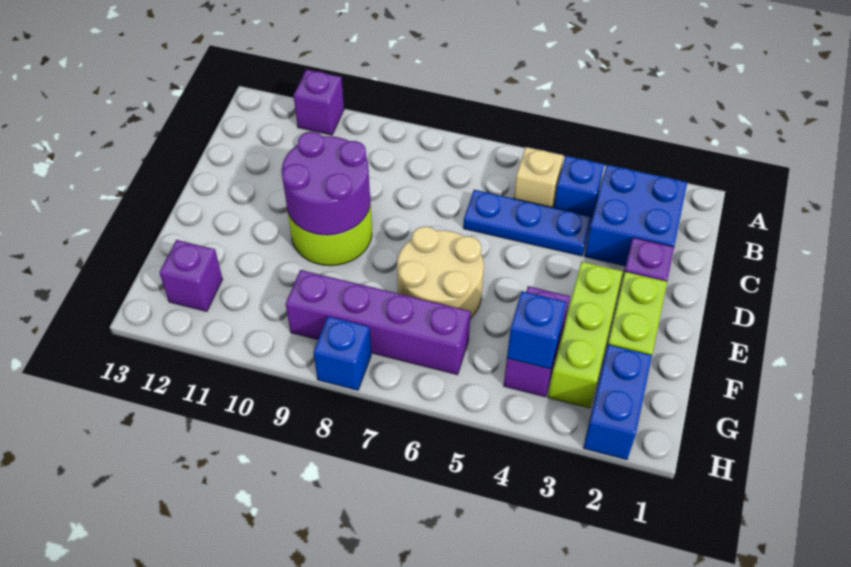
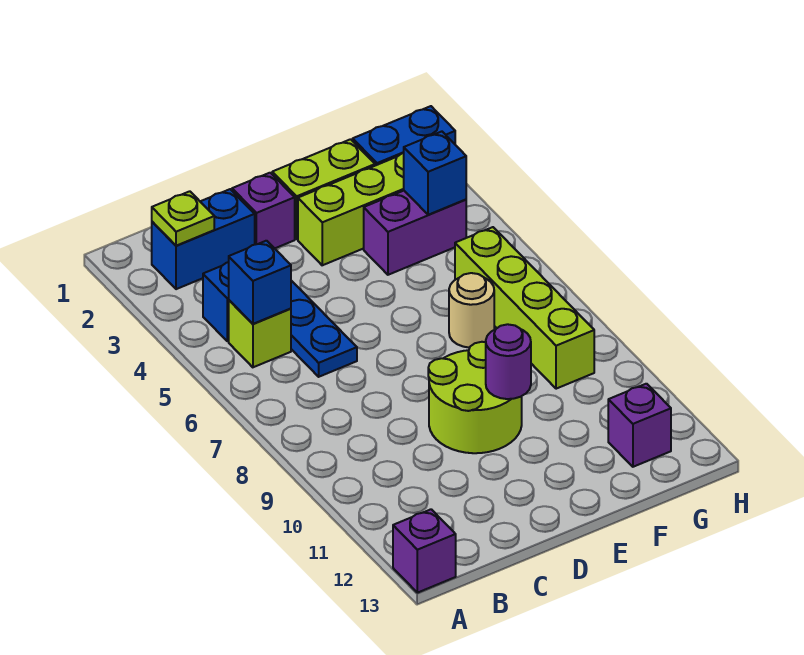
purple brick A11 level 1 -> purple brick A13 level 1
blue brick B2:C3 level 1 -> blue brick B2:C2 level 1
none -> lime plate B2 level 2
tan brick B5 level 1 -> lime brick B5 level 1
purple round brick D9:E10 level 2 -> purple round brick E10 level 2
tan round brick E6:F7 level 1 -> tan round brick F7 level 1
purple brick G6:G9 level 1 -> lime brick G6:G9 level 1
blue brick H8 level 1 -> blue brick B5 level 2

